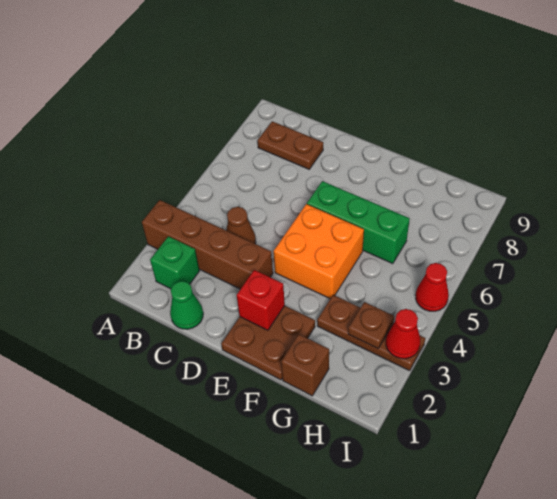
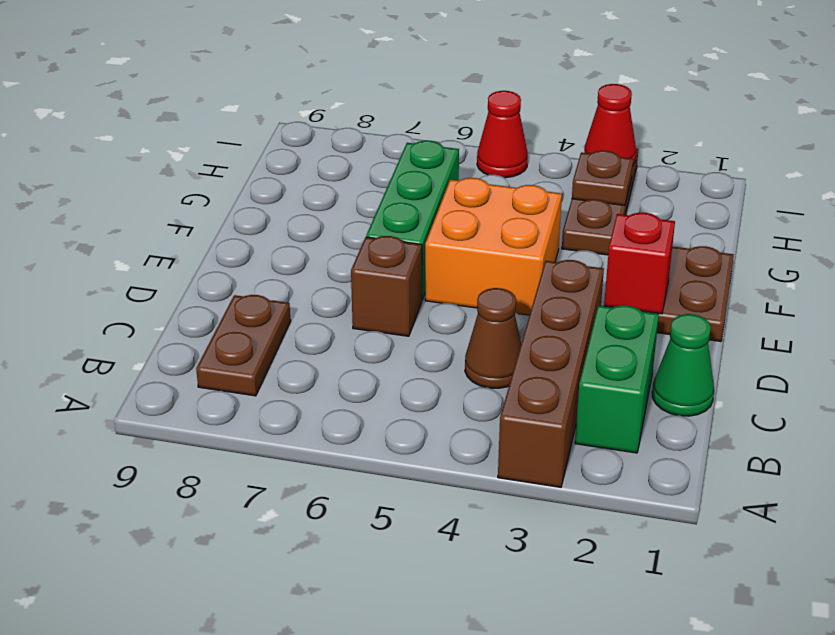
green brick B2 level 1 -> green brick B2:C2 level 1
brown brick G1 level 1 -> brown brick D6 level 1

